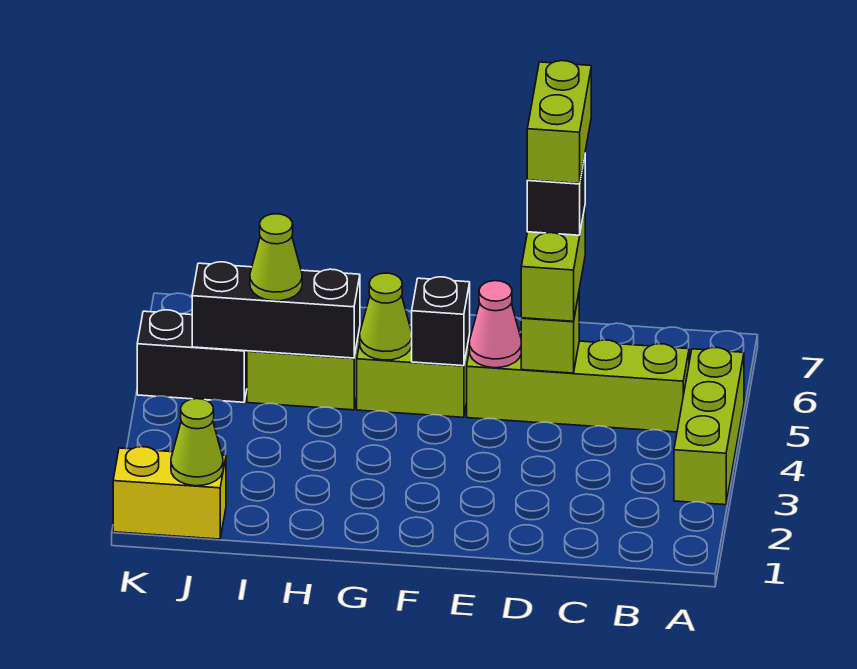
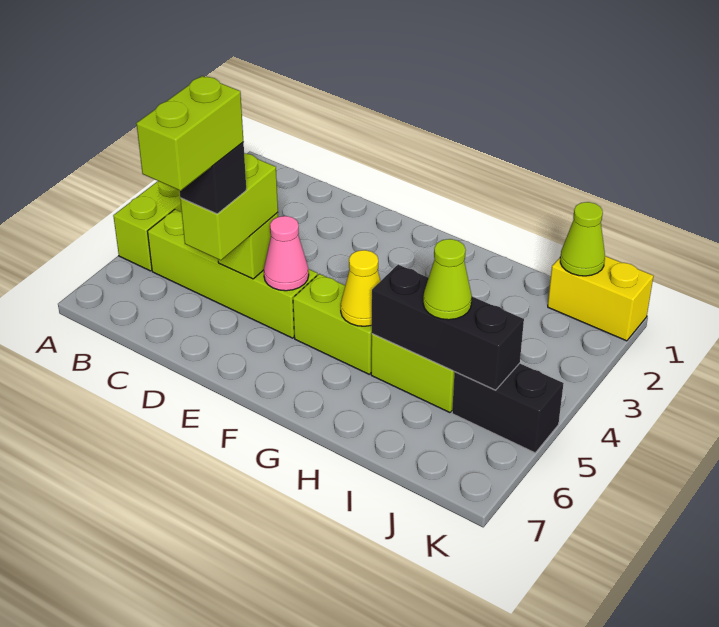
black brick F5 level 2 -> none
lime cone G5 level 2 -> yellow cone G5 level 2

